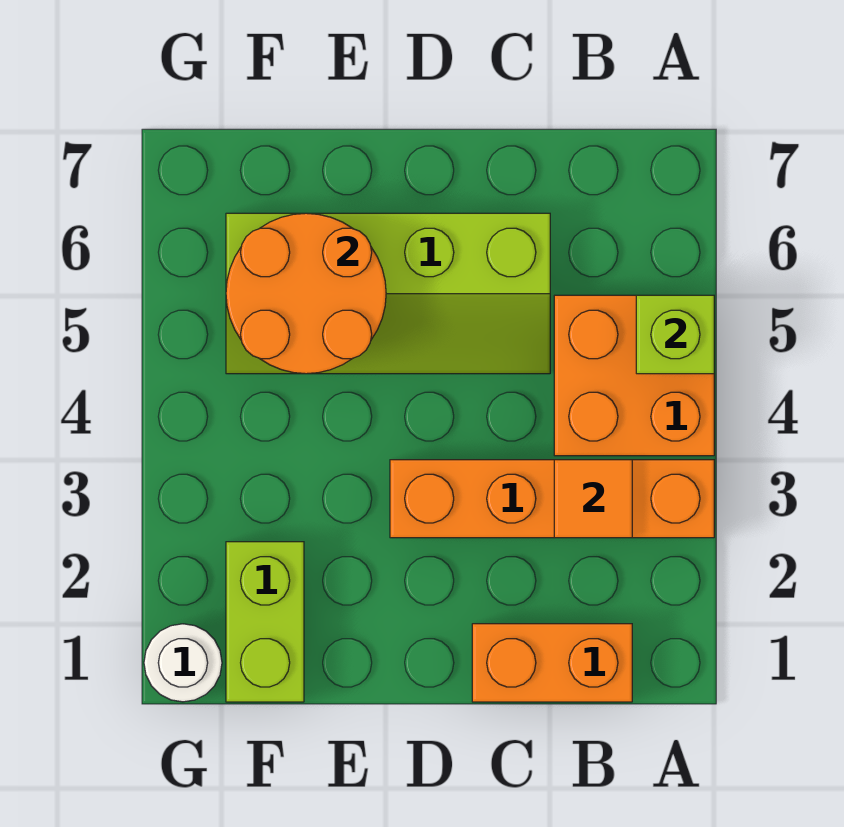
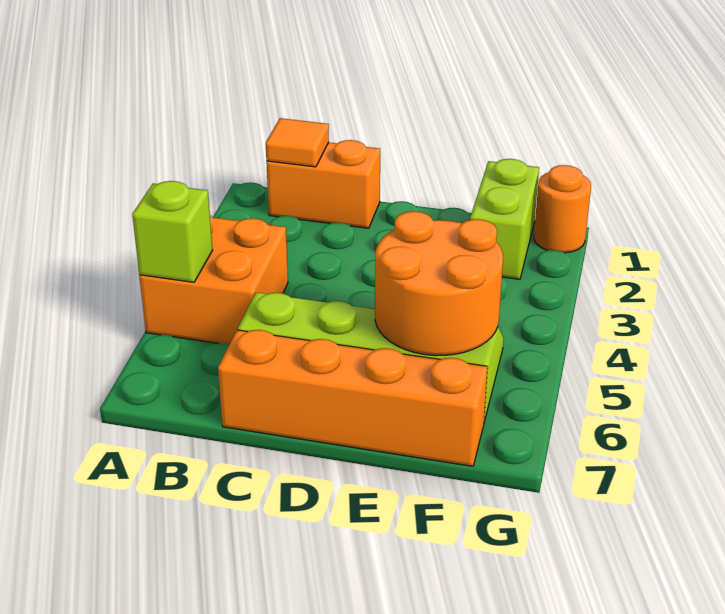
orange brick A3:D3 level 1 -> orange brick C7:F7 level 1
orange tile B3 level 2 -> orange tile B1 level 2
white round brick G1 level 1 -> orange round brick G1 level 1

